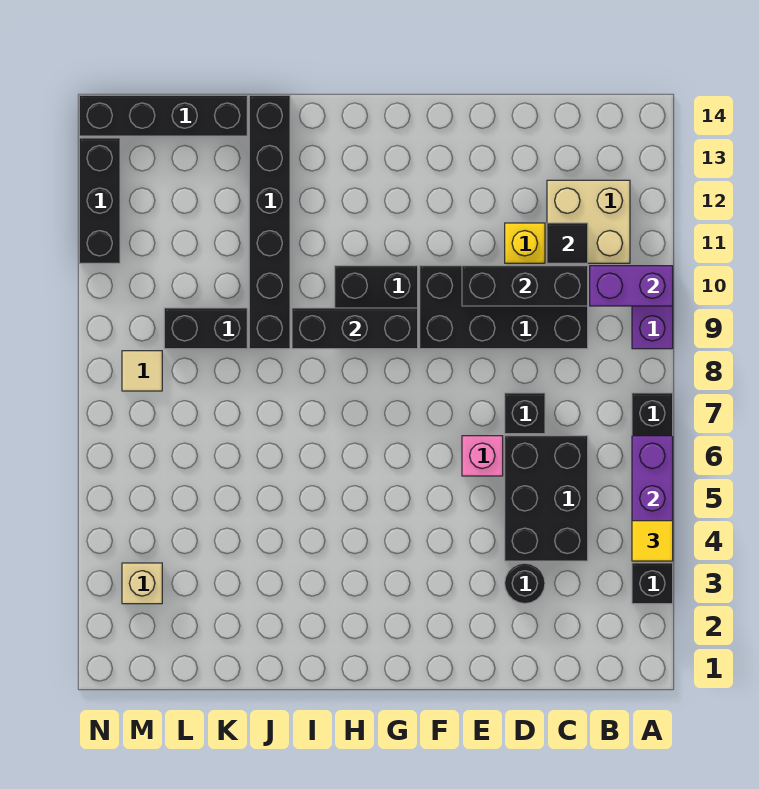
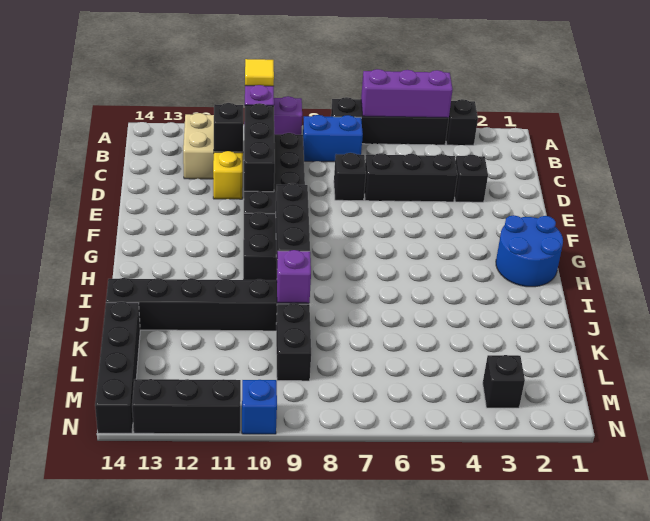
yellow tile A4 level 3 -> yellow tile A10 level 3
none -> blue brick B7:B8 level 1
black brick C4:D6 level 1 -> black brick D4:D6 level 1
black tile C11 level 2 -> black brick C11 level 2
black round brick D3 level 1 -> black brick D3 level 1
pink brick E6 level 1 -> none
none -> blue round brick G1:H2 level 1
none -> purple brick J9 level 2
tan brick M3 level 1 -> black brick M3 level 1
tan tile M8 level 1 -> none
none -> blue brick N10 level 1

